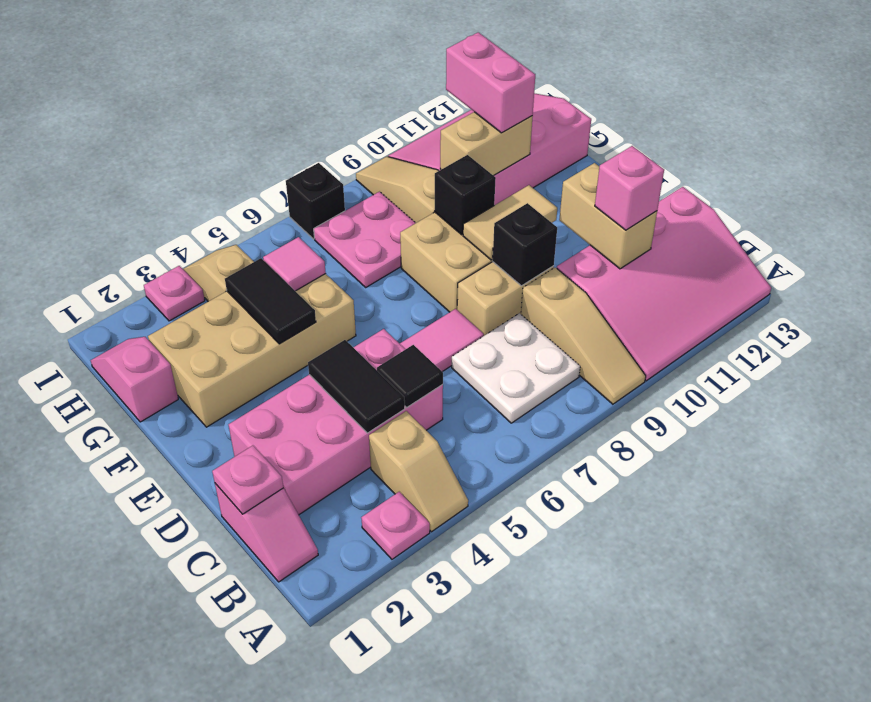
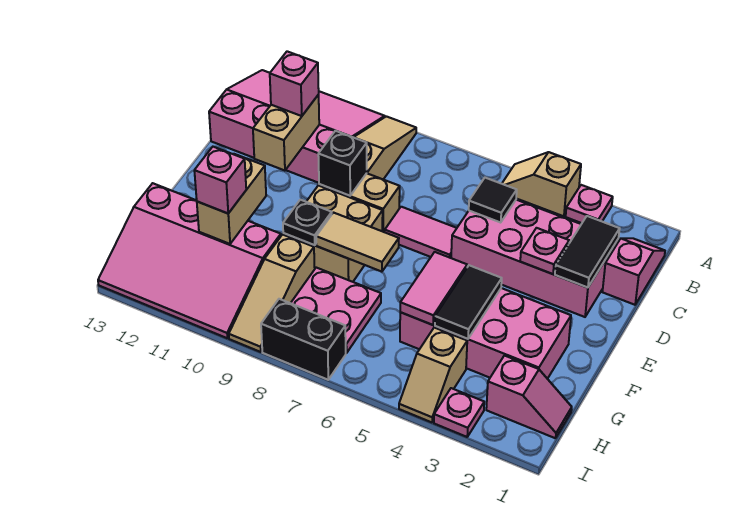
tan slope A4:B4 level 1 top B -> tan slope A4:A5 level 1 top 4
white plate B7:C8 level 1 -> none
pink plate C1 level 2 -> pink plate D3 level 2
black tile C4:D4 level 2 -> black tile C2:D2 level 2
tan tile E9:E10 level 2 -> tan tile F7:F8 level 2
tan brick F2:G5 level 1 -> pink brick F2:G5 level 1
black brick F9 level 2 -> black plate F9 level 2
pink slope G1:H1 level 1 top G -> pink slope H1:H2 level 1 top 2
pink tile G5 level 2 -> pink tile F5:G5 level 2
tan brick G10:G11 level 2 -> tan brick F11:G11 level 2
pink brick G11:H11 level 3 -> pink brick G11 level 3
black brick I7 level 1 -> black brick I7:I8 level 1

